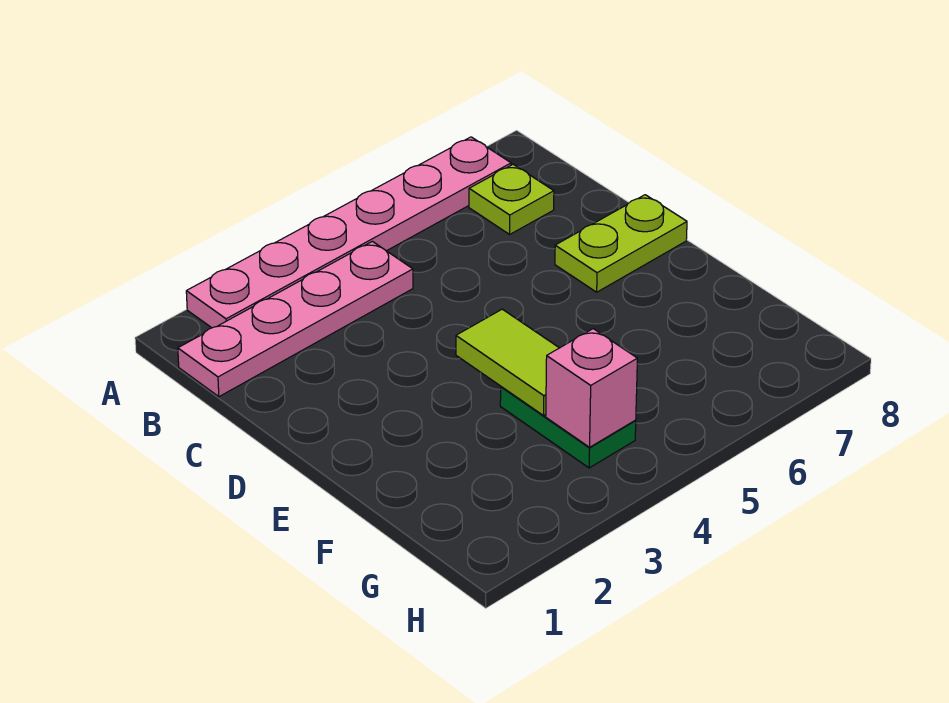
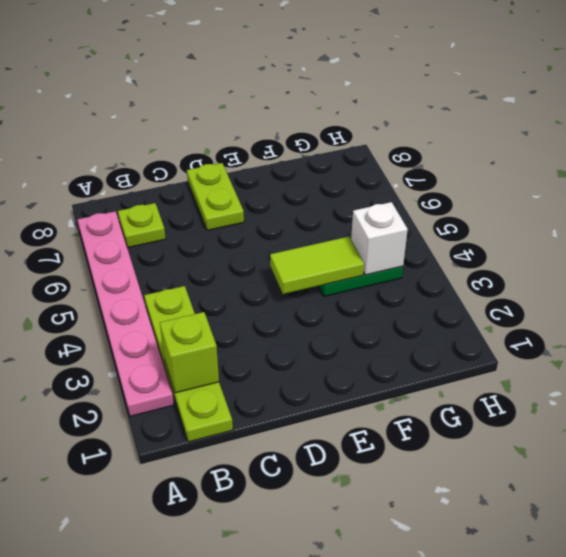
pink plate B1:B4 level 1 -> lime plate B1:B4 level 1
none -> lime brick B2 level 2
pink brick G4 level 2 -> white brick G4 level 2

